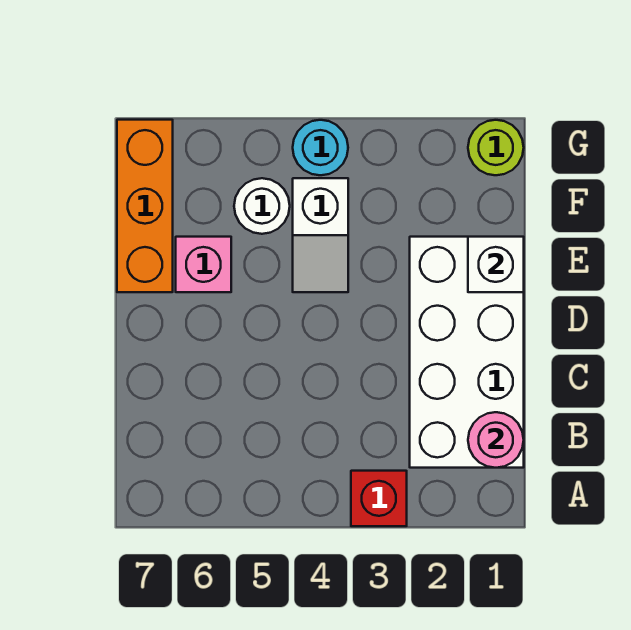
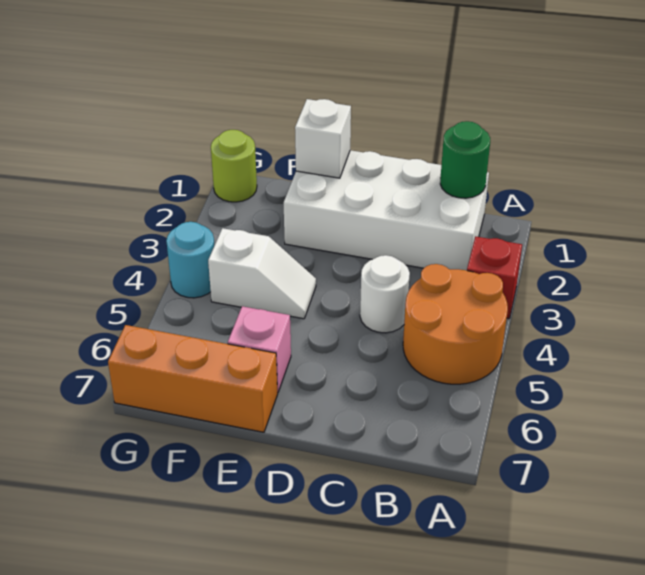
none -> orange round brick A4:B5 level 1
pink round brick B1 level 2 -> green round brick B1 level 2
white round brick F5 level 1 -> white round brick C4 level 1

